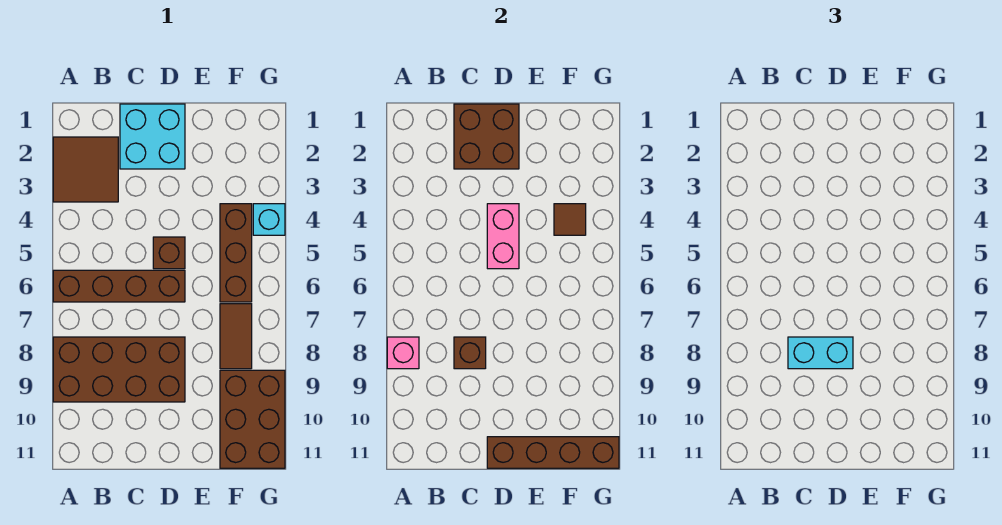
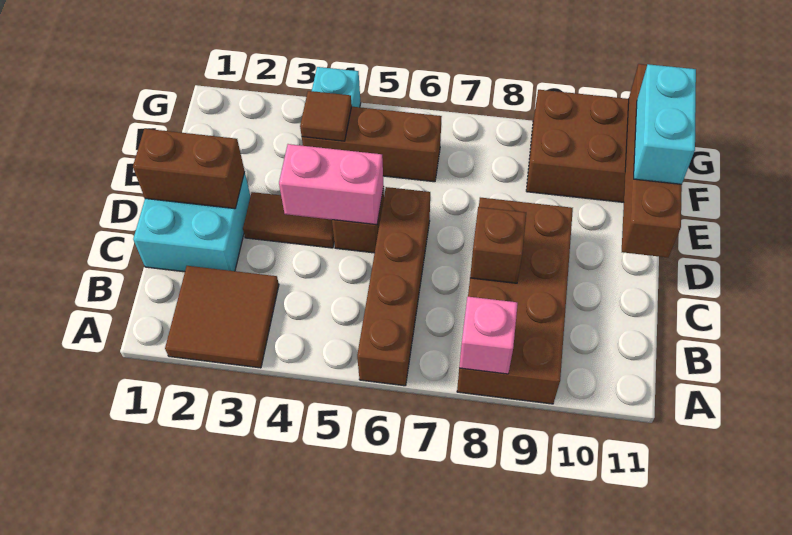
brown brick C1:D2 level 2 -> brown brick D1:D2 level 2
cyan brick C8:D8 level 3 -> cyan brick E11:F11 level 3
brown tile F7:F8 level 1 -> brown tile D3:D4 level 1

